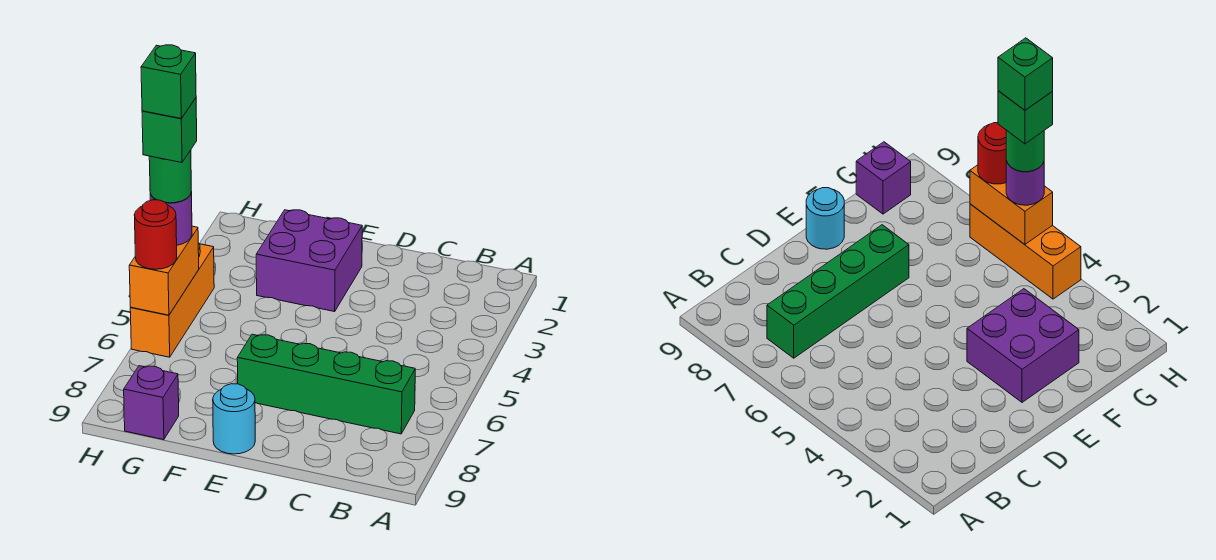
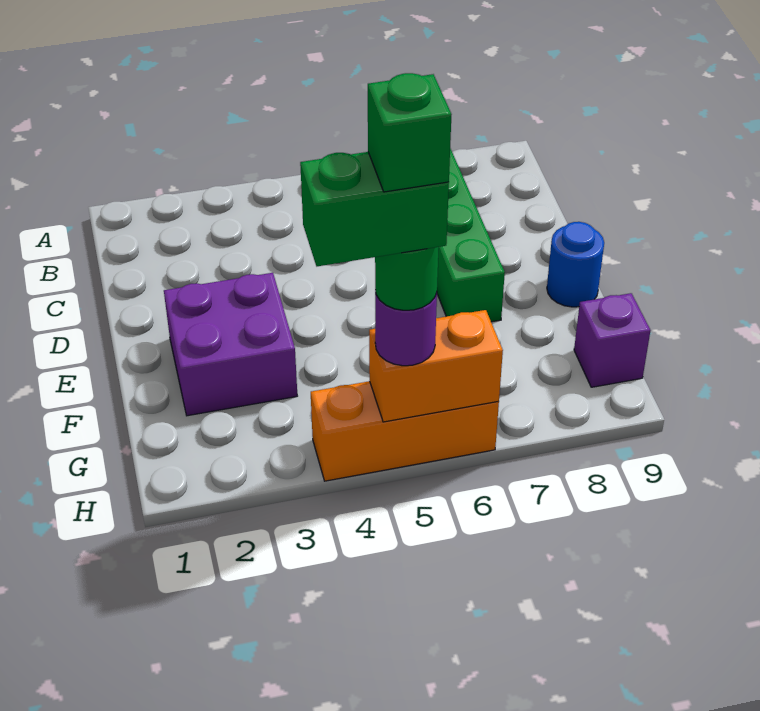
cyan round brick E9 level 1 -> blue round brick E9 level 1
green brick H5 level 5 -> green brick H4:H5 level 5
red round brick H6 level 3 -> none

